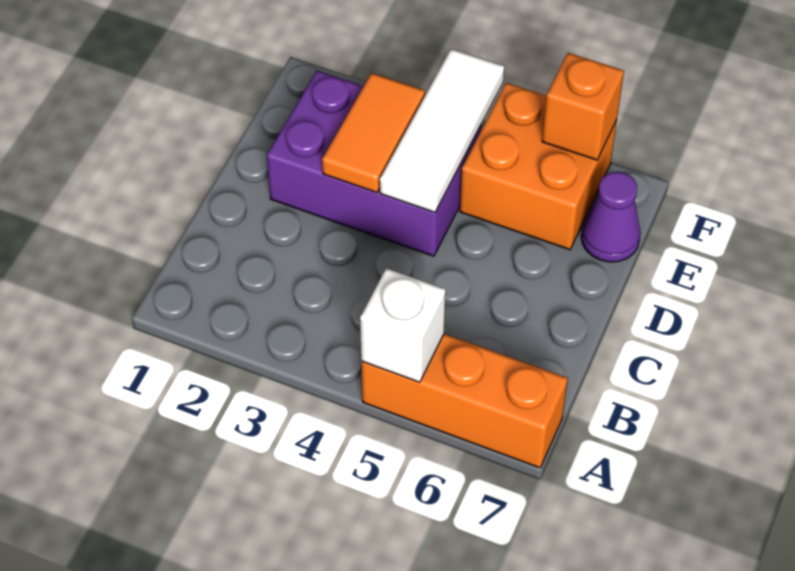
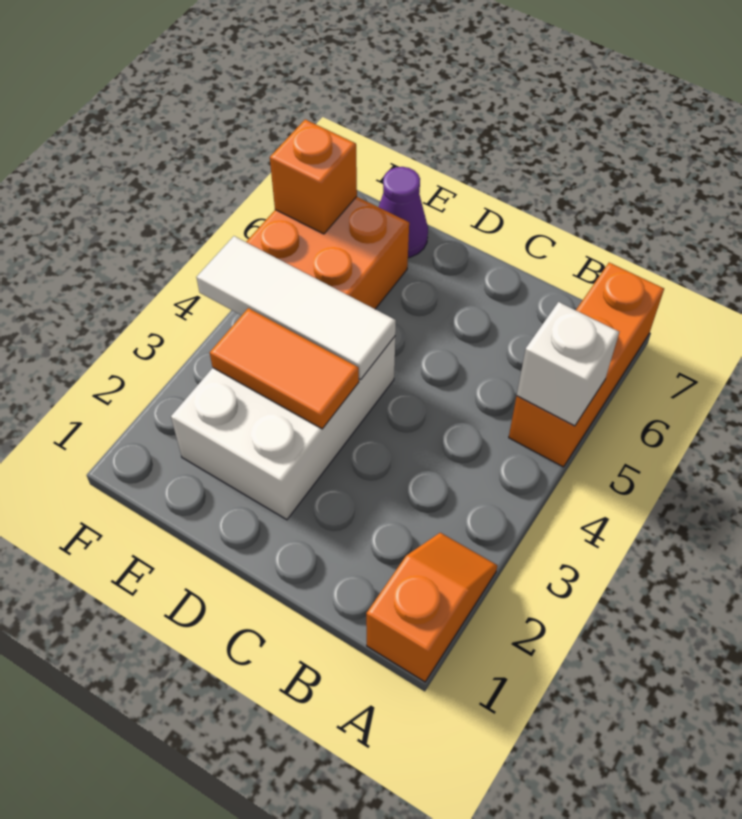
none -> orange slope A1:A2 level 1 top 1
purple brick D2:E4 level 1 -> white brick D2:E4 level 1

